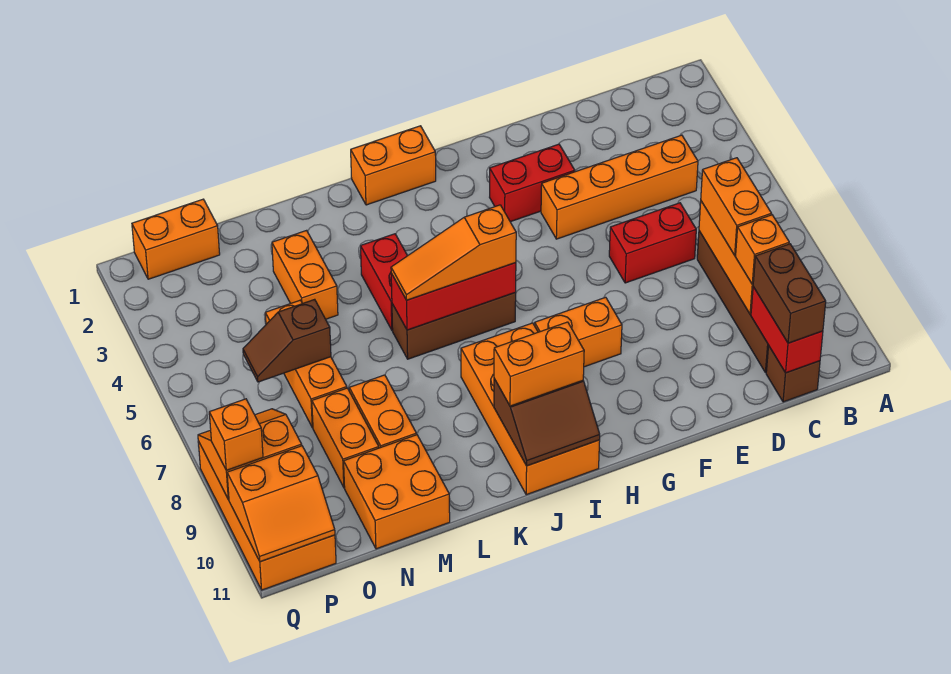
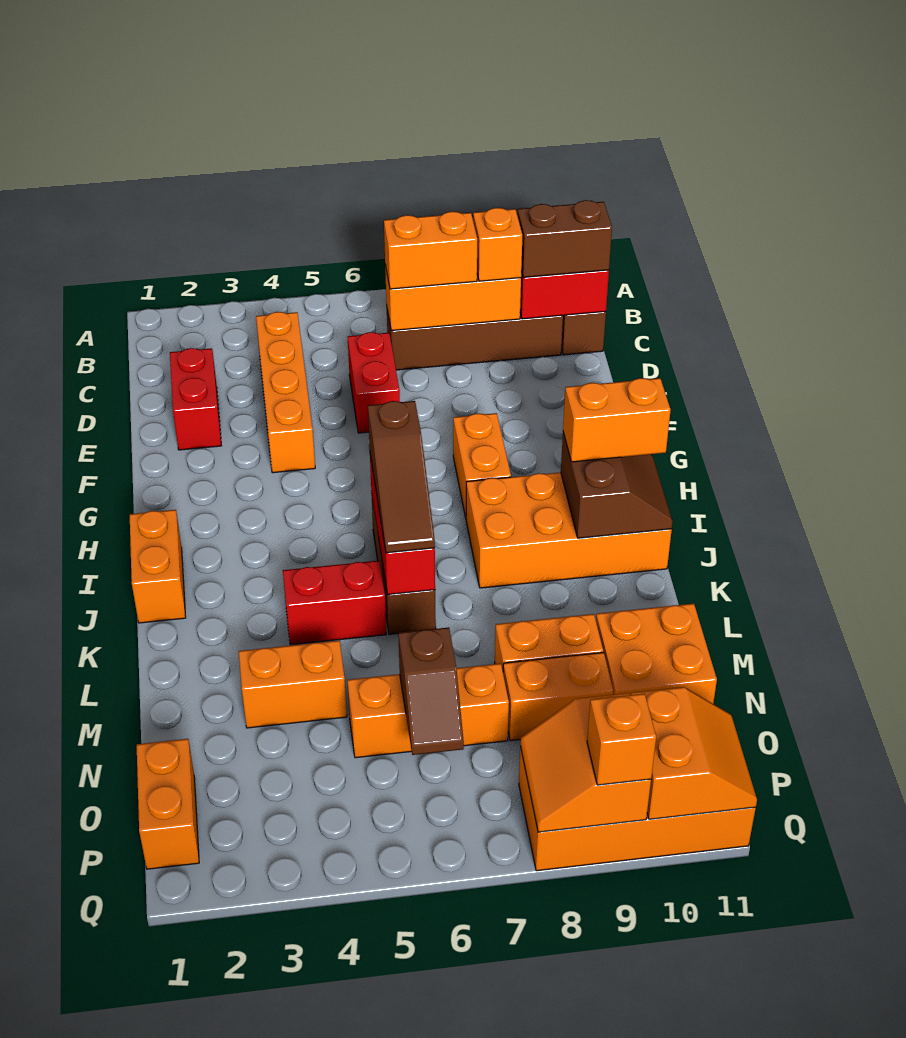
red brick F3:G3 level 1 -> red brick D2:E2 level 1
orange slope I6:K6 level 3 top I -> brown slope I6:K6 level 3 top I
orange brick I10:J10 level 3 -> orange brick I10:I11 level 3

